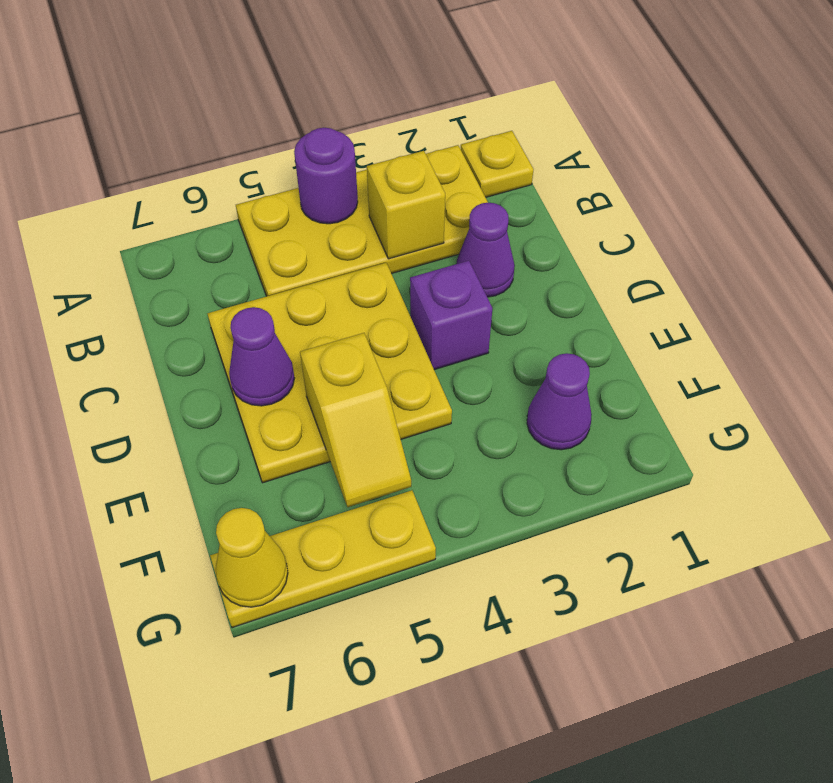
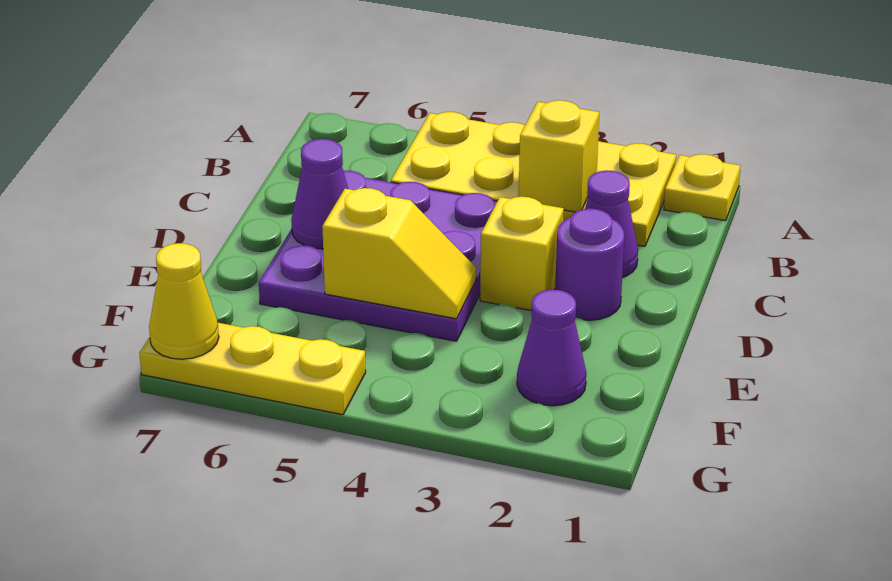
purple round brick A4 level 2 -> purple round brick D2 level 1
yellow plate C4:E6 level 1 -> purple plate C4:E6 level 1
purple brick D3 level 1 -> yellow brick D3 level 1
yellow slope E5:F5 level 2 top E -> yellow slope E4:E5 level 2 top 5

